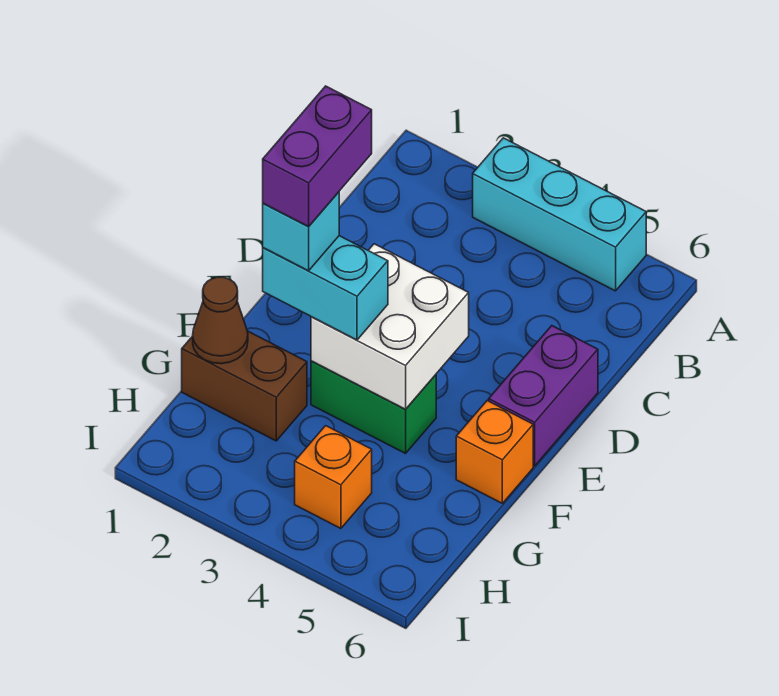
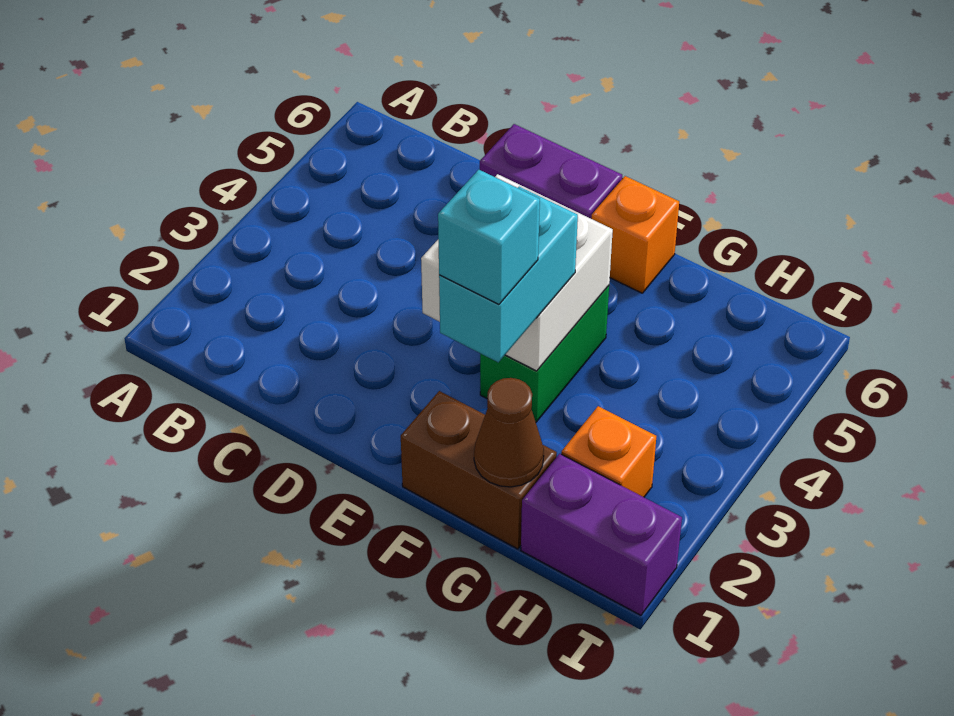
cyan brick A3:A5 level 1 -> none
purple brick E2:F2 level 5 -> purple brick H1:I1 level 1
brown brick G1:G2 level 1 -> brown brick F1:G1 level 1
orange brick H4 level 1 -> orange brick H2 level 1

